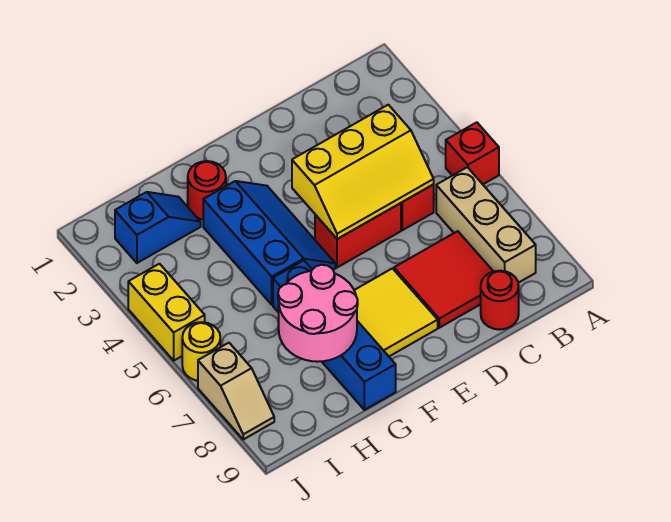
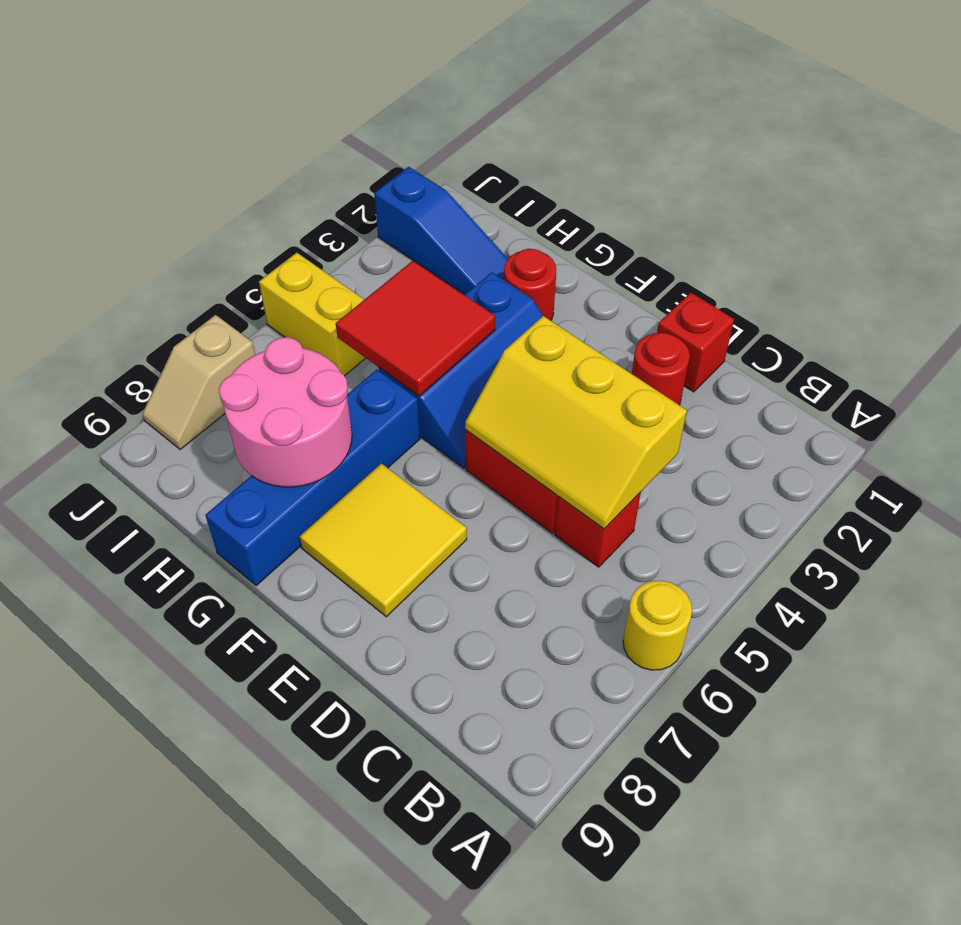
red brick A5 level 1 -> red brick D1 level 1
tan brick B6:B8 level 1 -> none
red tile C7:D8 level 1 -> red tile G4:H5 level 2
red round brick C9 level 1 -> red round brick D2 level 1
blue slope H2:I2 level 1 top I -> blue slope H2:J2 level 1 top J
yellow brick J4:J5 level 1 -> yellow brick I5:J5 level 1
yellow round brick J6 level 1 -> yellow round brick A6 level 1

